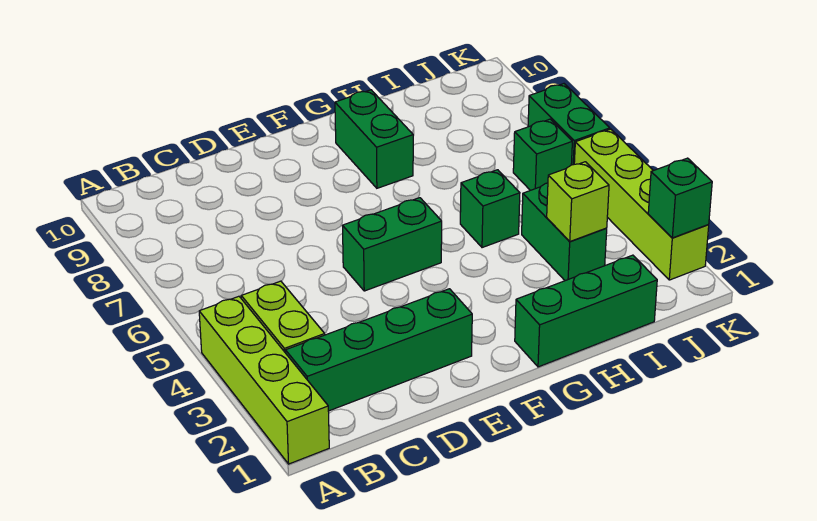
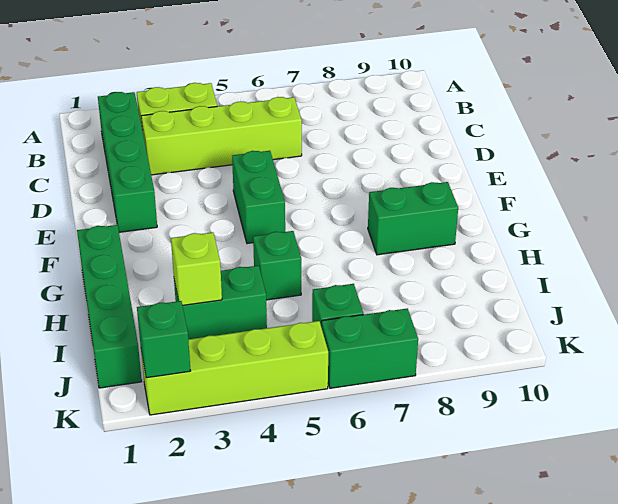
lime brick A1:A4 level 1 -> lime brick C3:C6 level 1
green brick G1:I1 level 1 -> green brick G1:J1 level 1

